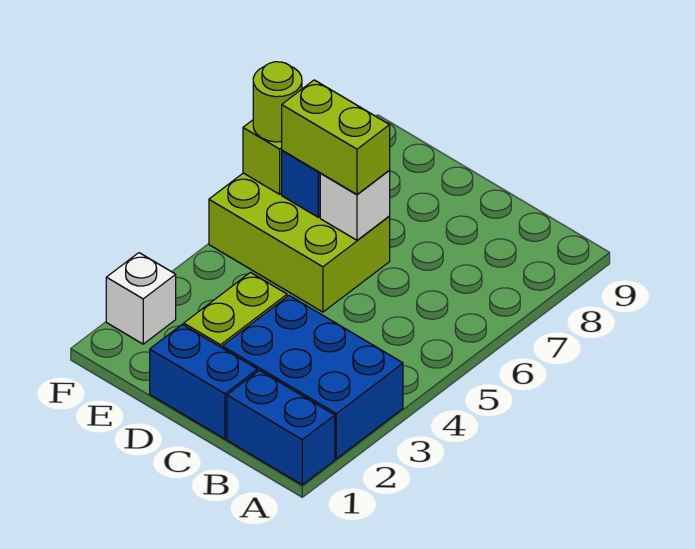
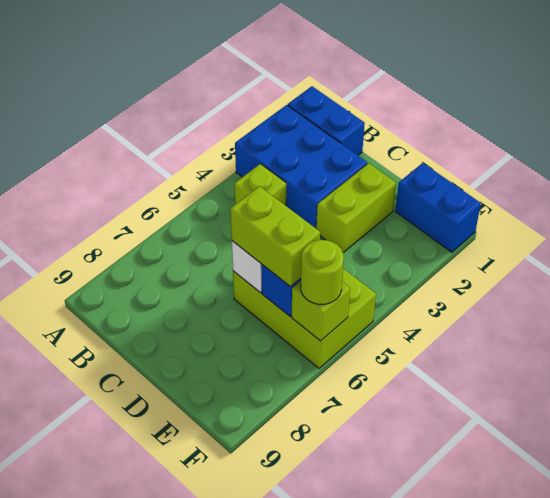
none -> lime brick B4 level 1
blue brick C1:D1 level 1 -> blue brick E1:F1 level 1
white brick F2 level 1 -> none

